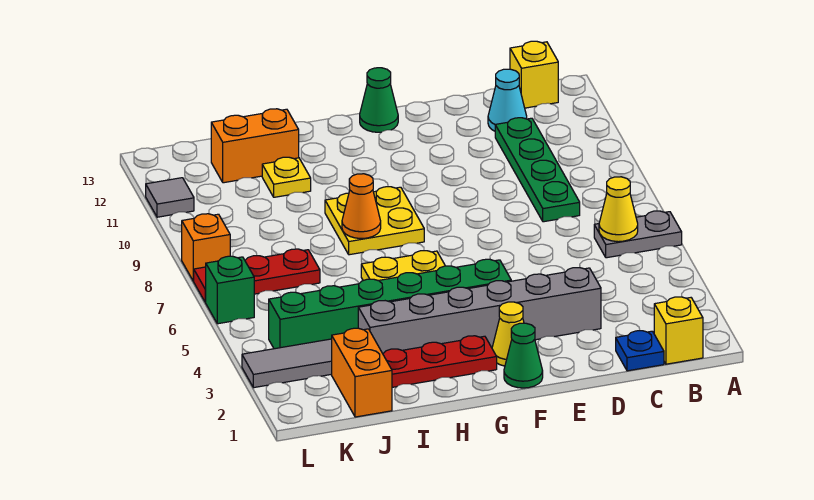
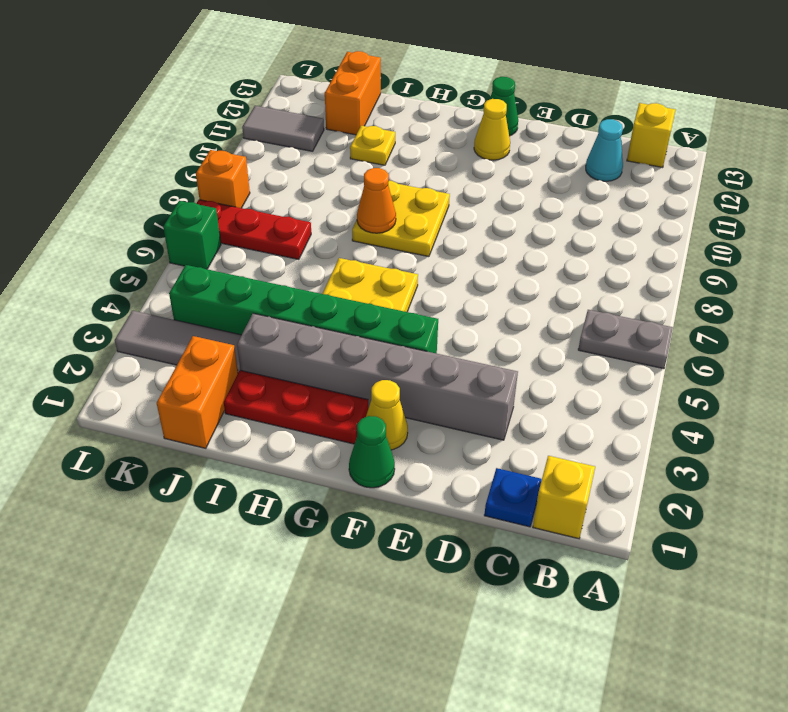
yellow cone B6 level 2 -> yellow cone F12 level 1
green plate C8:C11 level 1 -> none
orange brick I12:J12 level 1 -> orange brick J12:J13 level 1
grey tile L11 level 1 -> grey tile K11:L11 level 1

